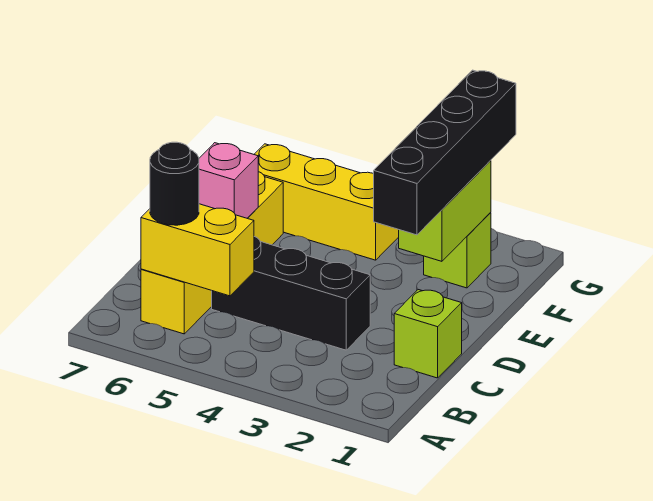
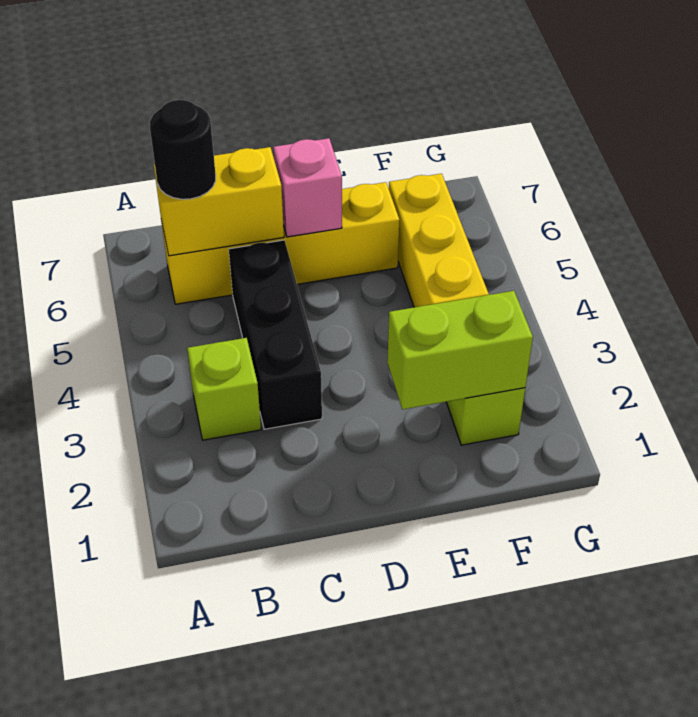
yellow brick B5:B6 level 2 -> yellow brick B6:C6 level 2
lime brick C1 level 1 -> lime brick B3 level 1
black brick D2:G2 level 3 -> none

